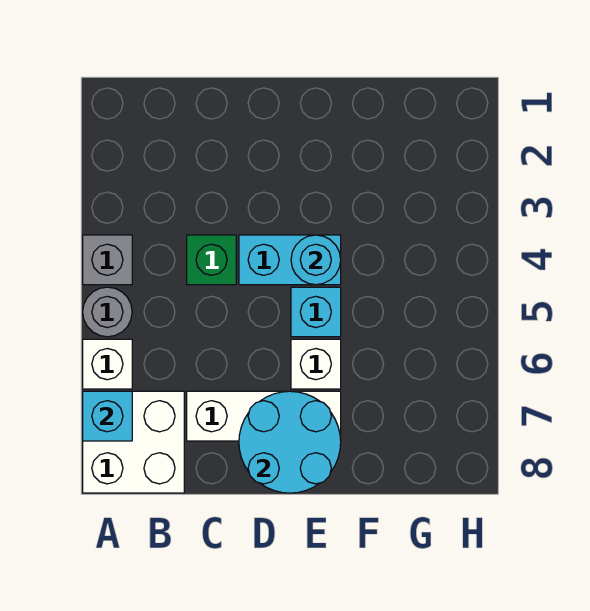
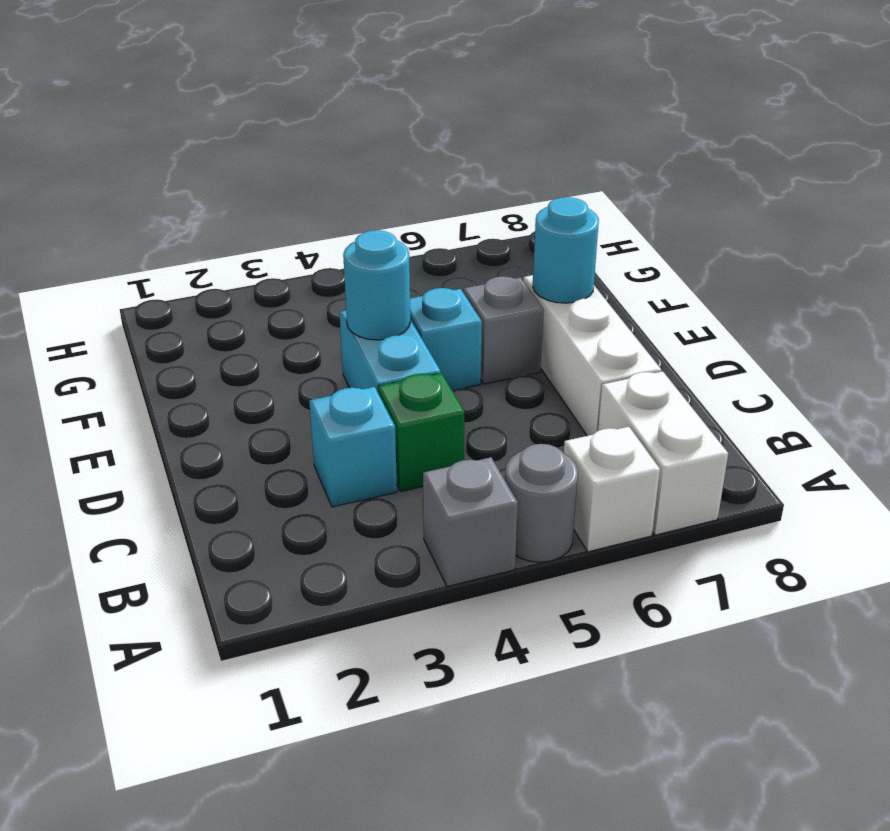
white brick A7:B8 level 1 -> white brick A7:B7 level 1
cyan brick A7 level 2 -> cyan brick C3 level 1
cyan round brick D7:E8 level 2 -> cyan round brick E7 level 2
white brick E6 level 1 -> grey brick E6 level 1

